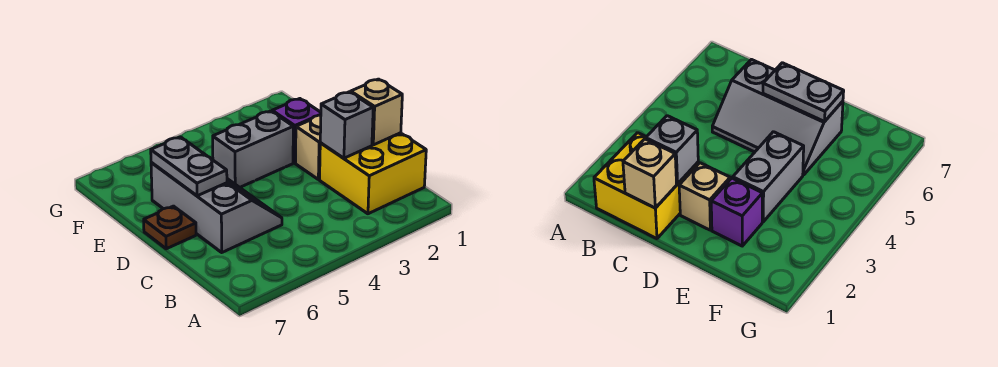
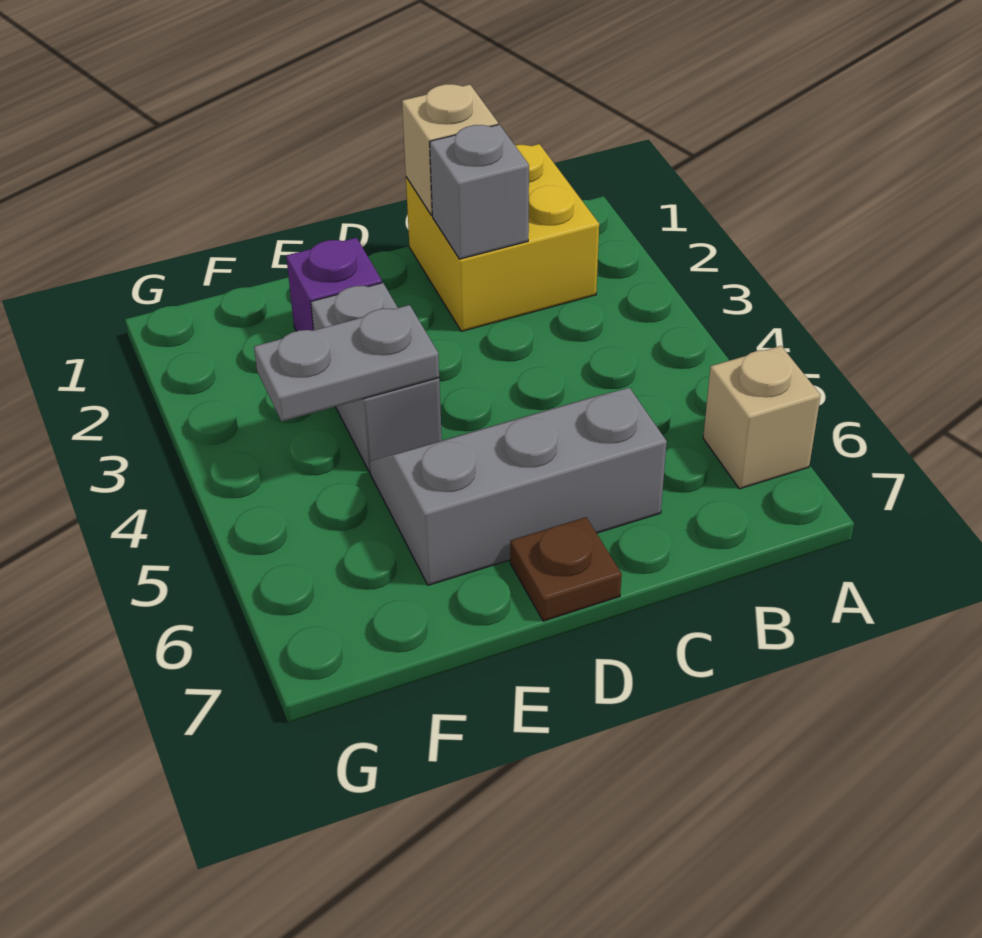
tan brick D2 level 1 -> tan brick A6 level 1
grey plate D6:E6 level 2 -> grey plate E4:F4 level 2

